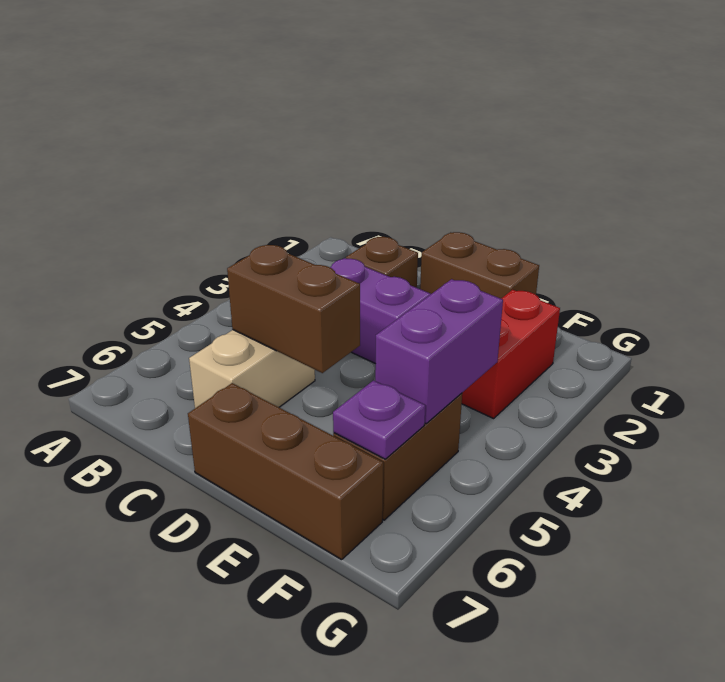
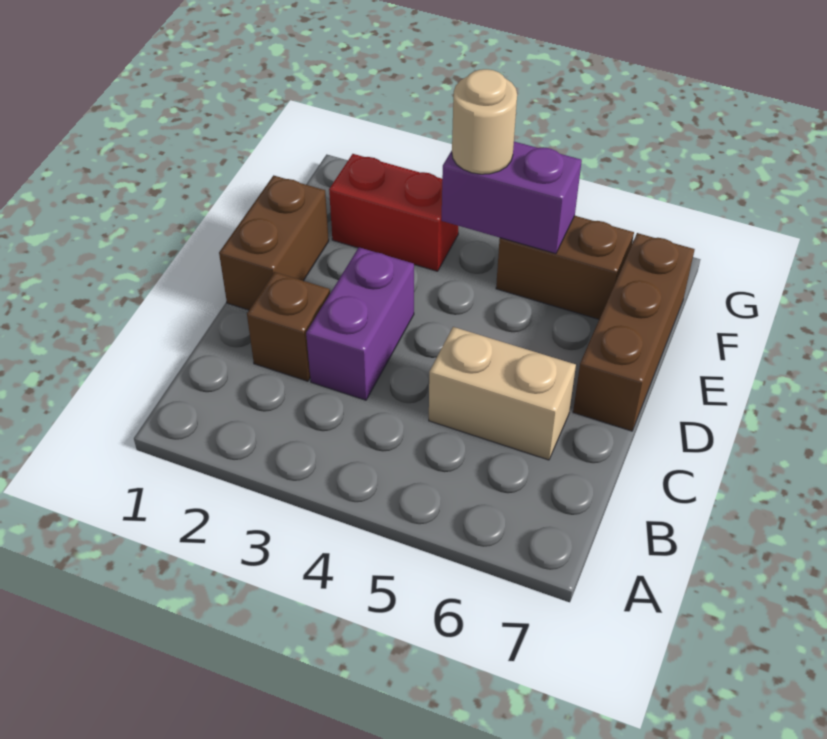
brown brick C5:D5 level 2 -> none
none -> tan round brick F4 level 3
purple plate F6 level 2 -> none

